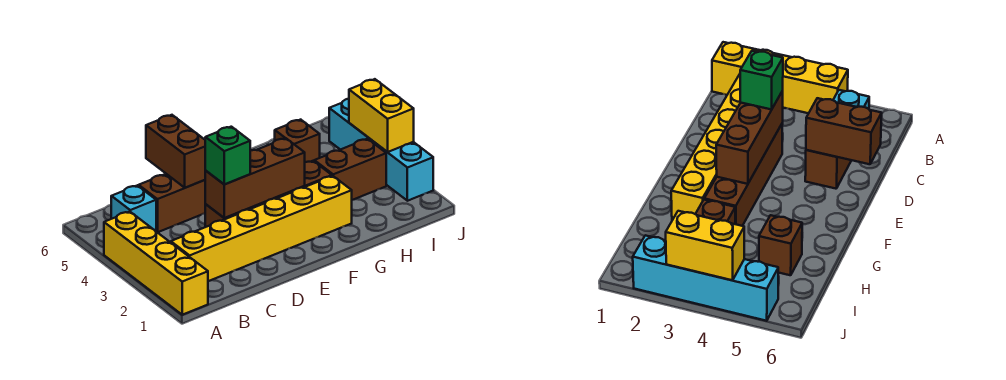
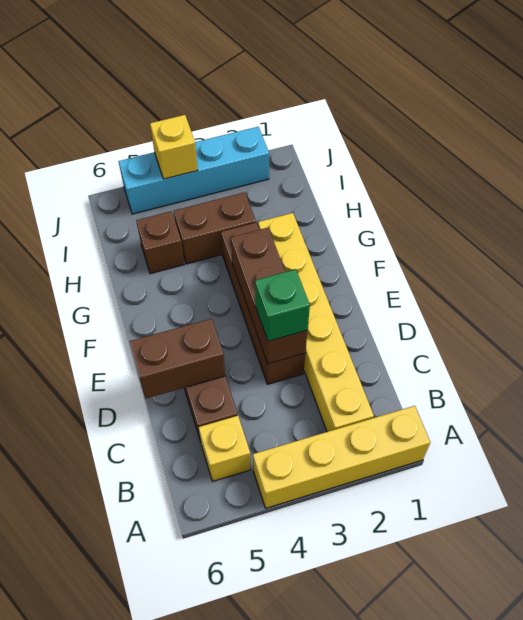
cyan brick B5 level 1 -> yellow brick B5 level 1
brown brick H3:I3 level 1 -> brown brick H3:H4 level 1
yellow brick J3:J4 level 2 -> yellow brick J4 level 2

